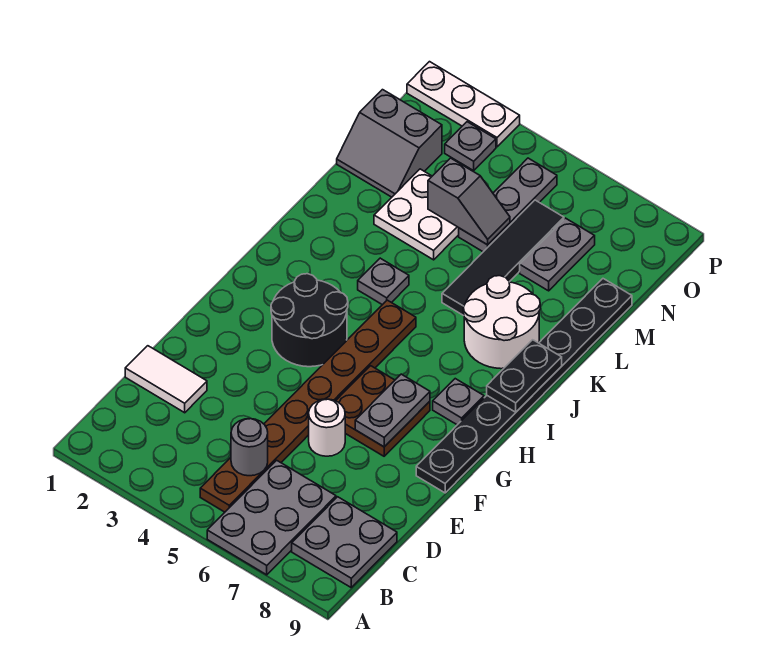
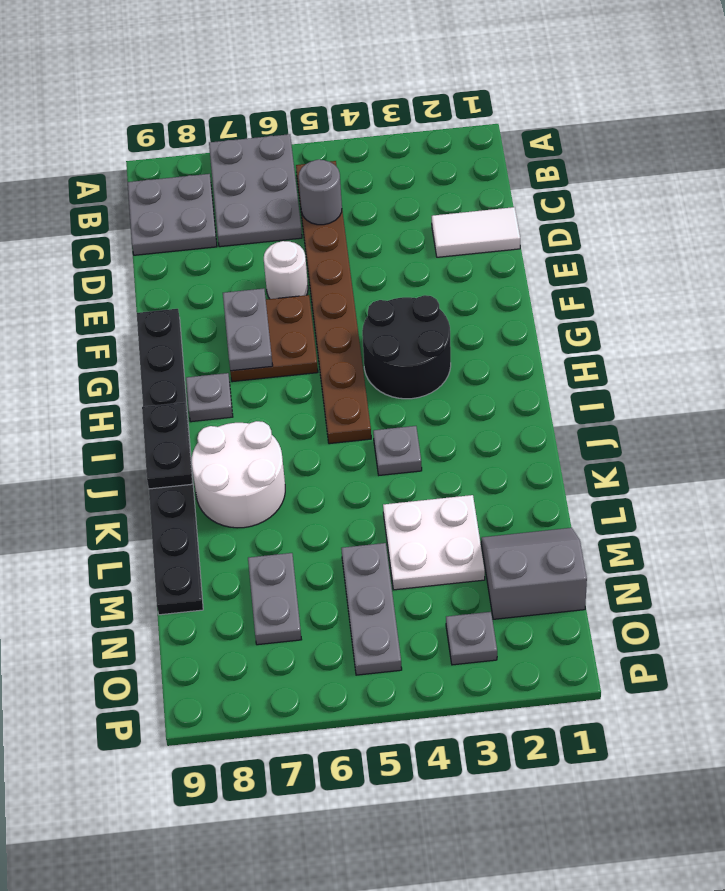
black tile K6:N6 level 1 -> none
grey slope M4:M5 level 2 top 4 -> none
white plate P1:P3 level 1 -> none

